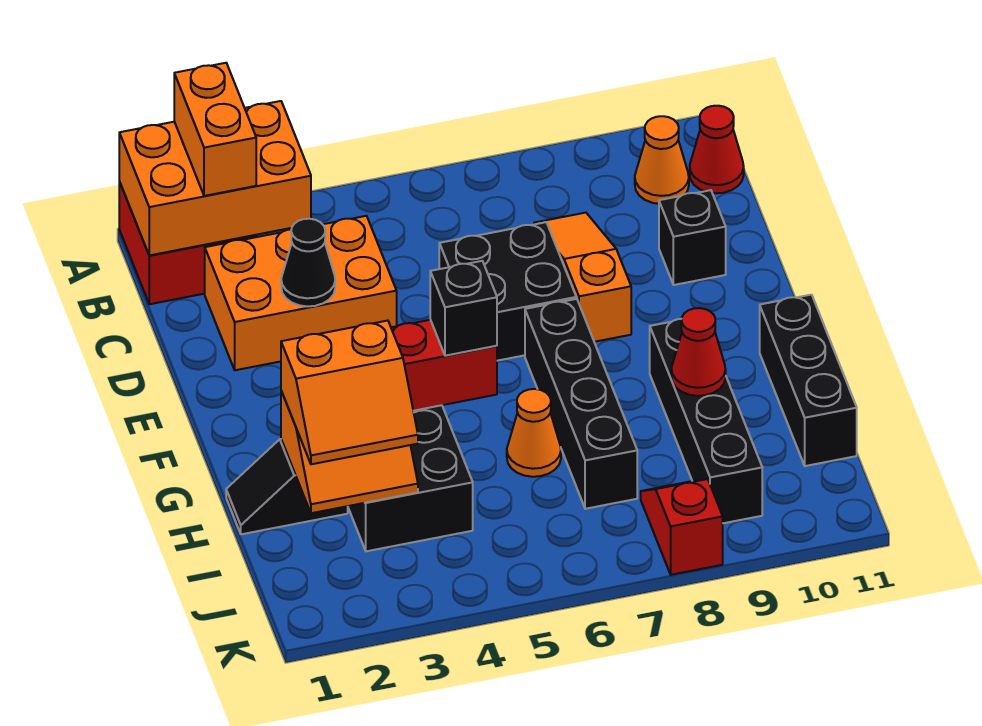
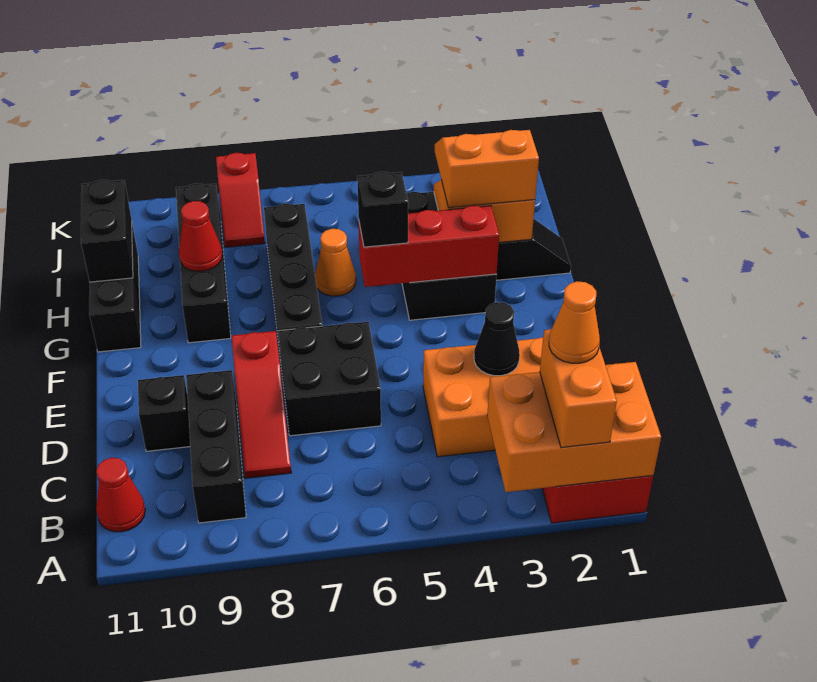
none -> black brick B9:D9 level 1
orange cone B10 level 1 -> orange cone B2 level 4
orange slope C8:E8 level 1 top E -> red slope C8:E8 level 1 top E
none -> black brick H11:I11 level 2

